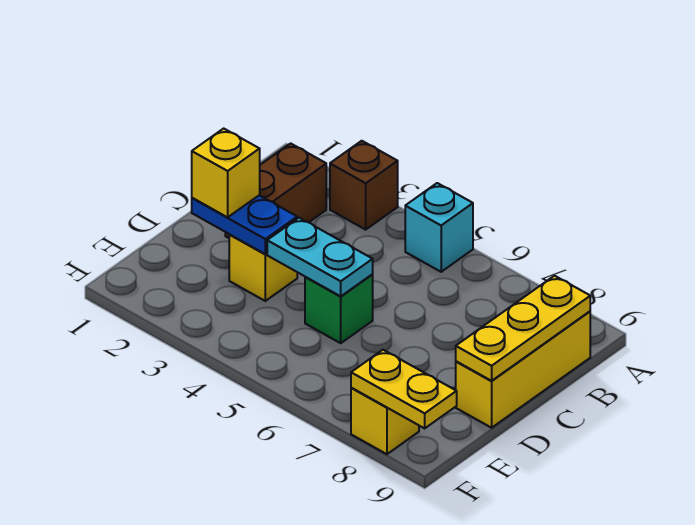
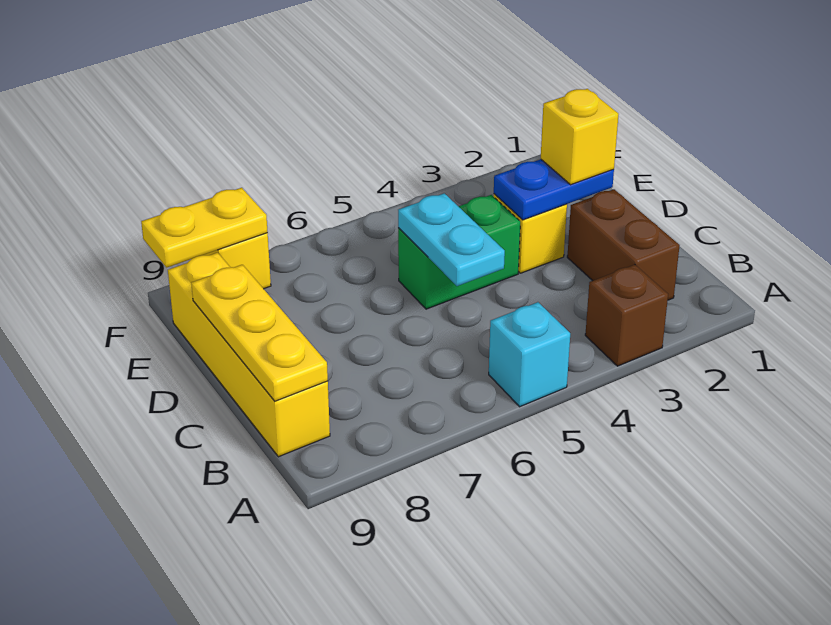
yellow brick B9:D9 level 1 -> yellow brick B9:E9 level 1
cyan plate D4:D5 level 2 -> cyan plate C5:D5 level 2
green brick D5 level 1 -> green brick D4:D5 level 1

